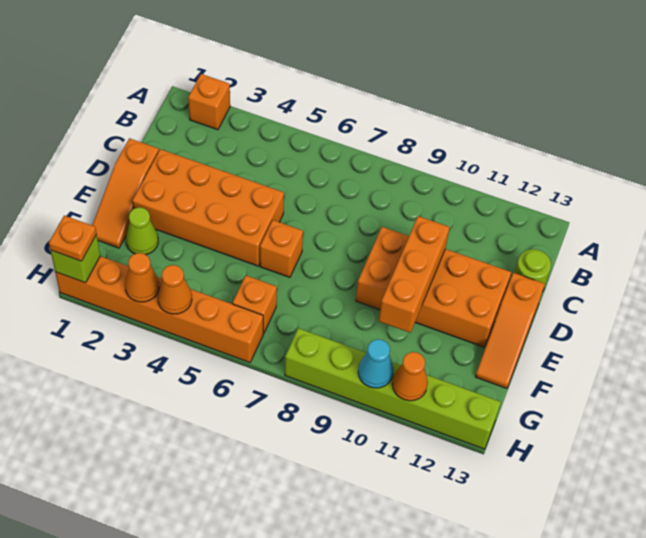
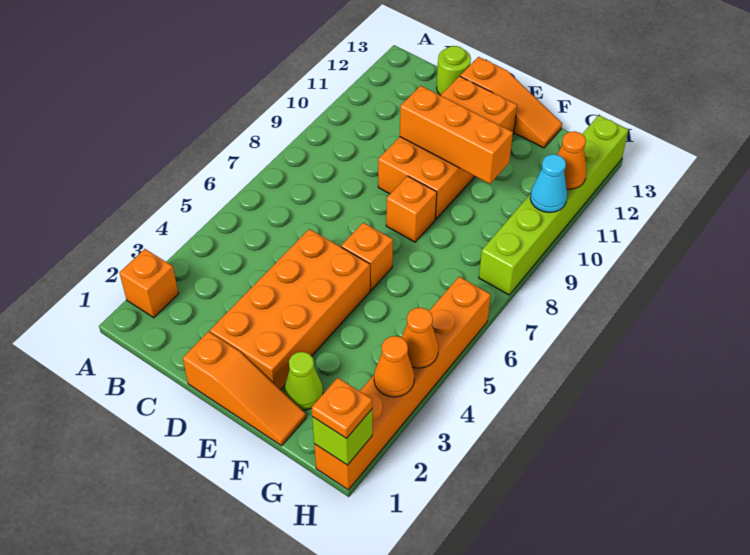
orange brick G6 level 1 -> orange brick E8 level 1

